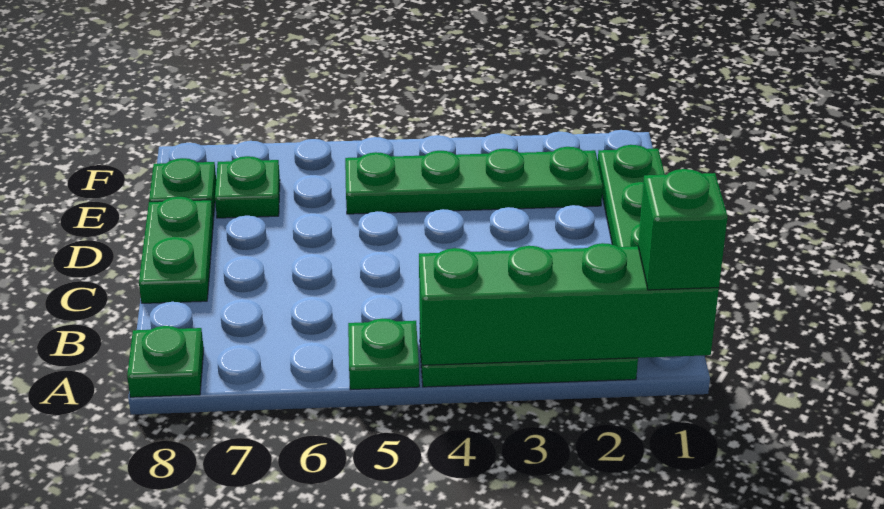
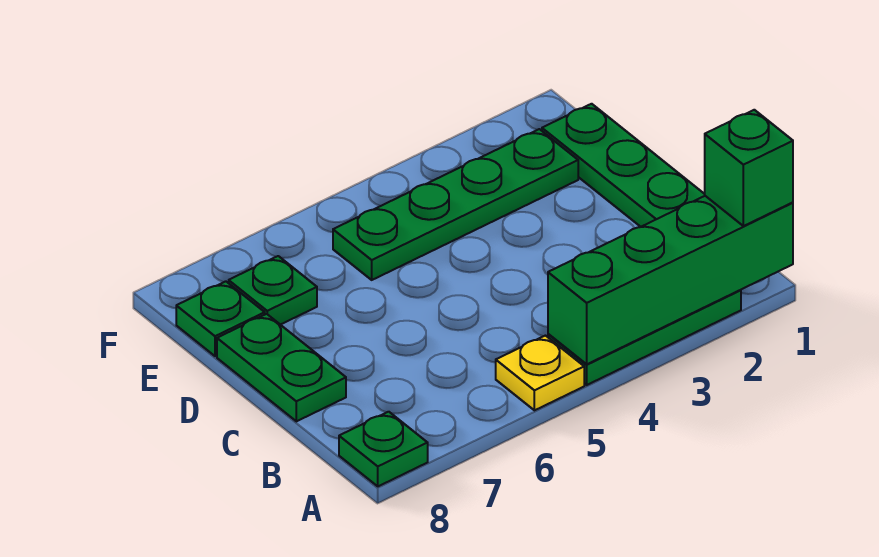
green plate A5 level 1 -> yellow plate A5 level 1

